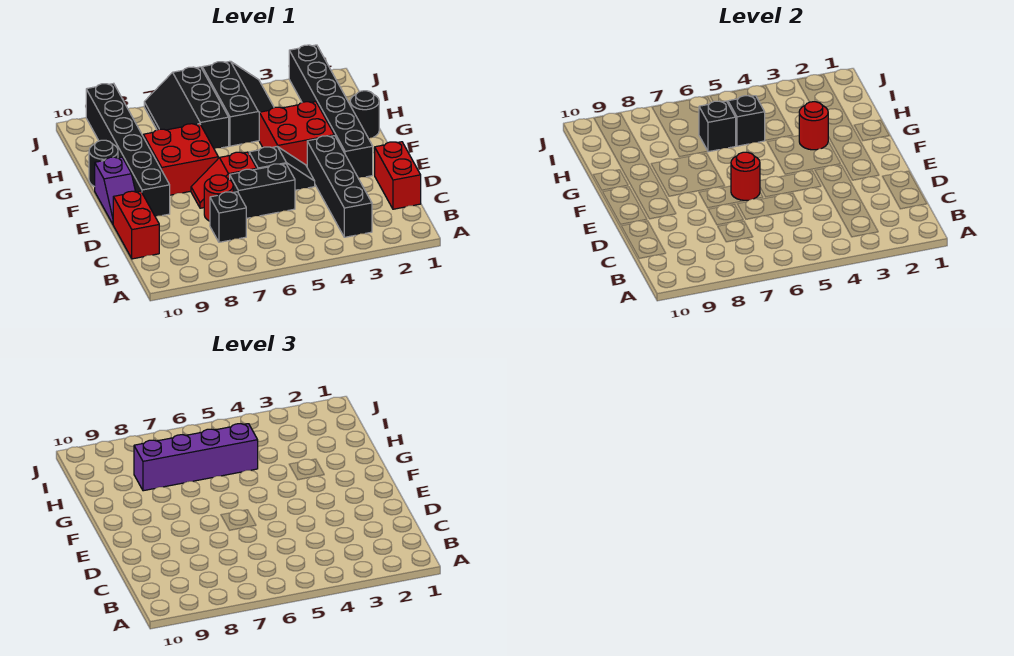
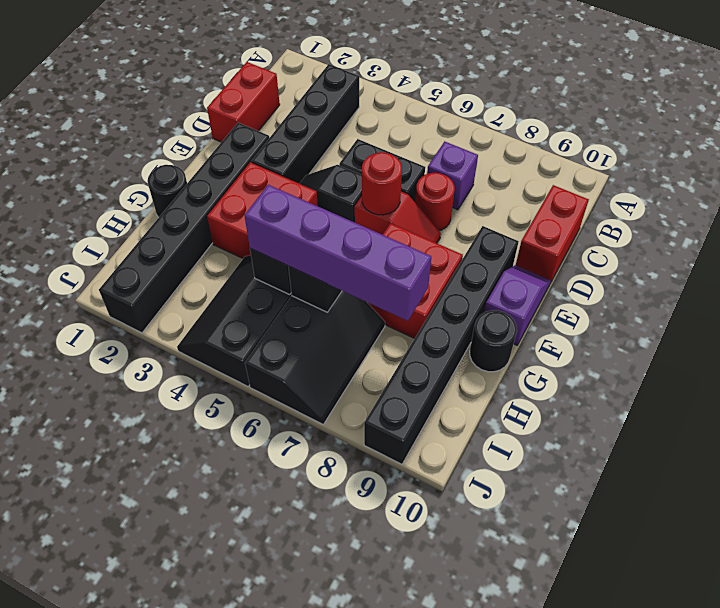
black brick C7 level 1 -> purple brick C7 level 1
red round brick G3 level 2 -> none

